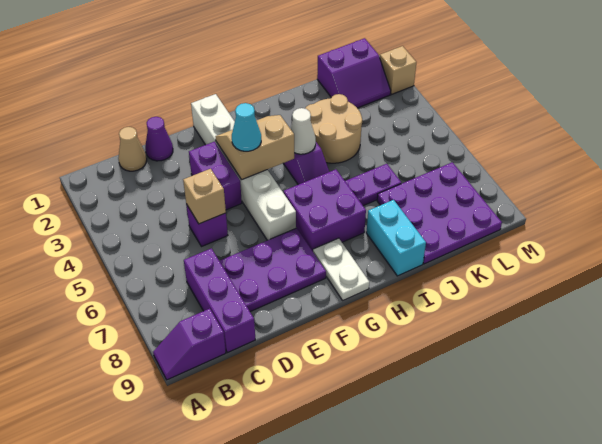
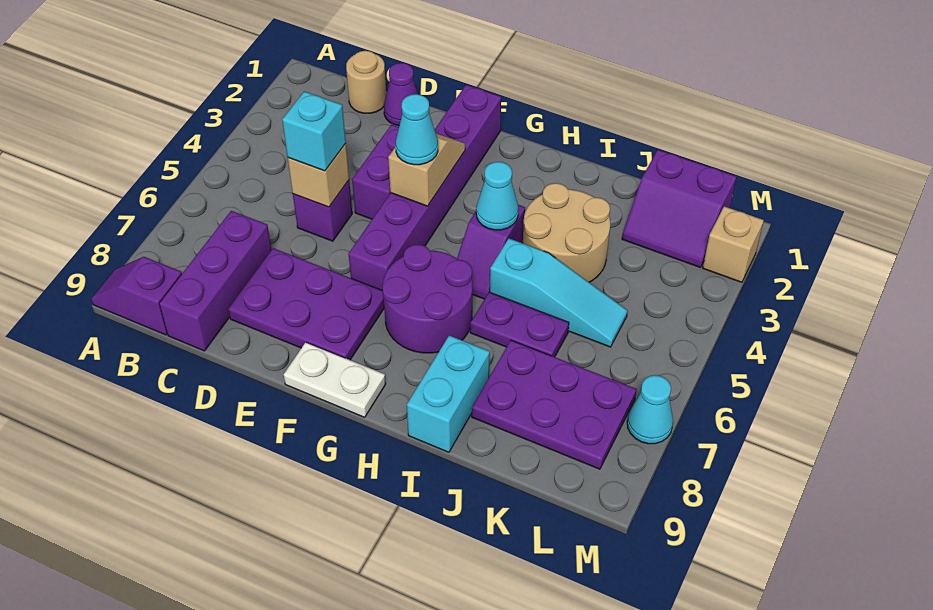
tan cone C1 level 1 -> tan round brick C1 level 1
none -> cyan brick D5 level 3
white brick F1:F6 level 1 -> purple brick F1:F6 level 1
tan slope F3:G4 level 2 top 4 -> tan slope F3:F4 level 2 top 4
purple brick G6:H7 level 1 -> purple round brick G6:H7 level 1
white plate G8:G9 level 1 -> white plate F9:G9 level 1
white cone H4 level 2 -> cyan cone H4 level 2
none -> cyan slope I5:K5 level 1 top I
purple plate J7:L9 level 1 -> purple plate J7:L8 level 1
none -> cyan cone M7 level 1

